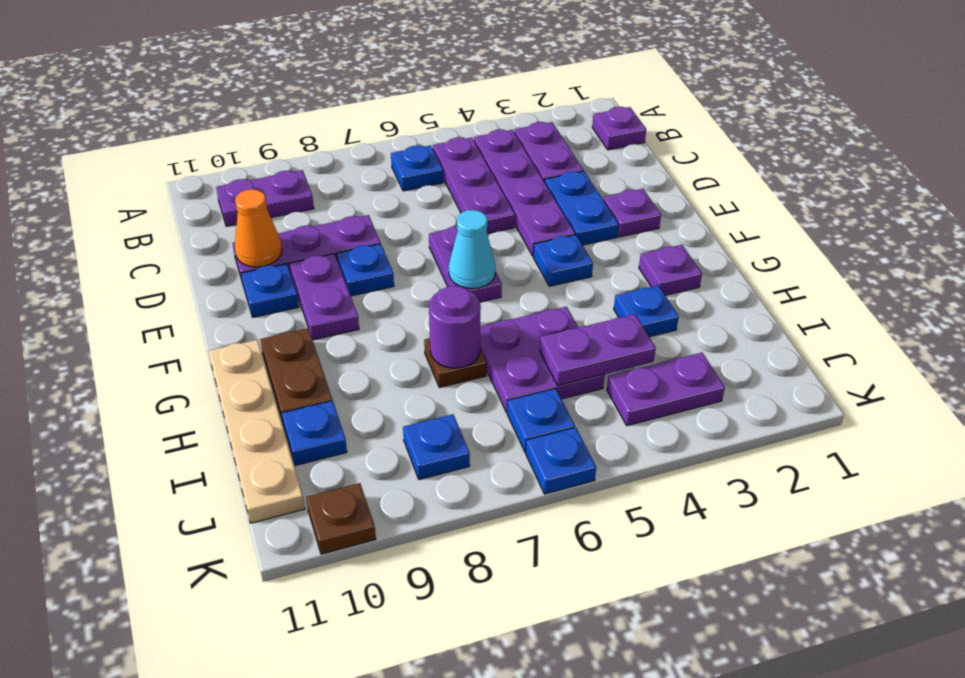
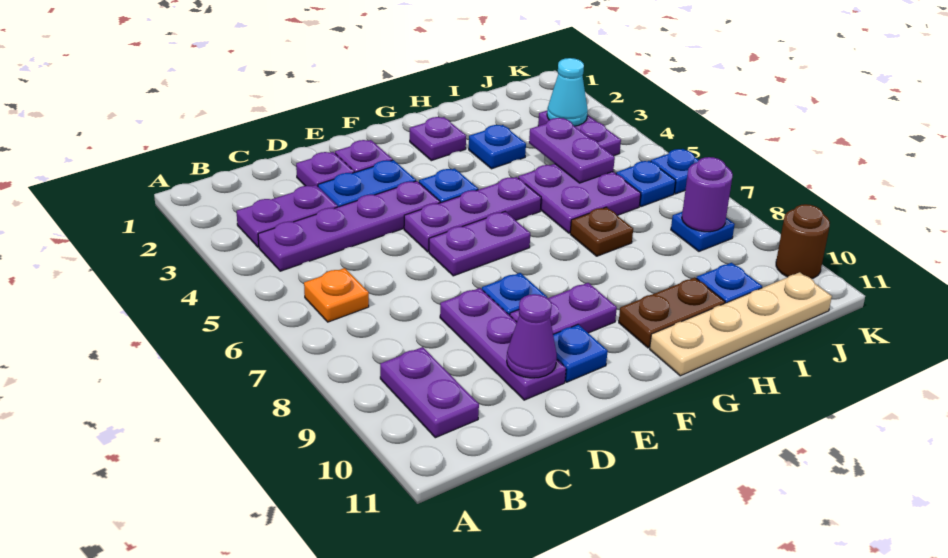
purple plate B1 level 1 -> purple plate D2 level 1
purple plate B5:D5 level 1 -> purple plate E5:G5 level 1
blue plate B6 level 1 -> orange plate B6 level 1
orange cone D10 level 2 -> purple cone D10 level 2
cyan cone F6 level 2 -> cyan cone J3 level 2
purple round brick H7 level 2 -> purple round brick J8 level 2
brown plate K10 level 1 -> brown round brick K10 level 1

